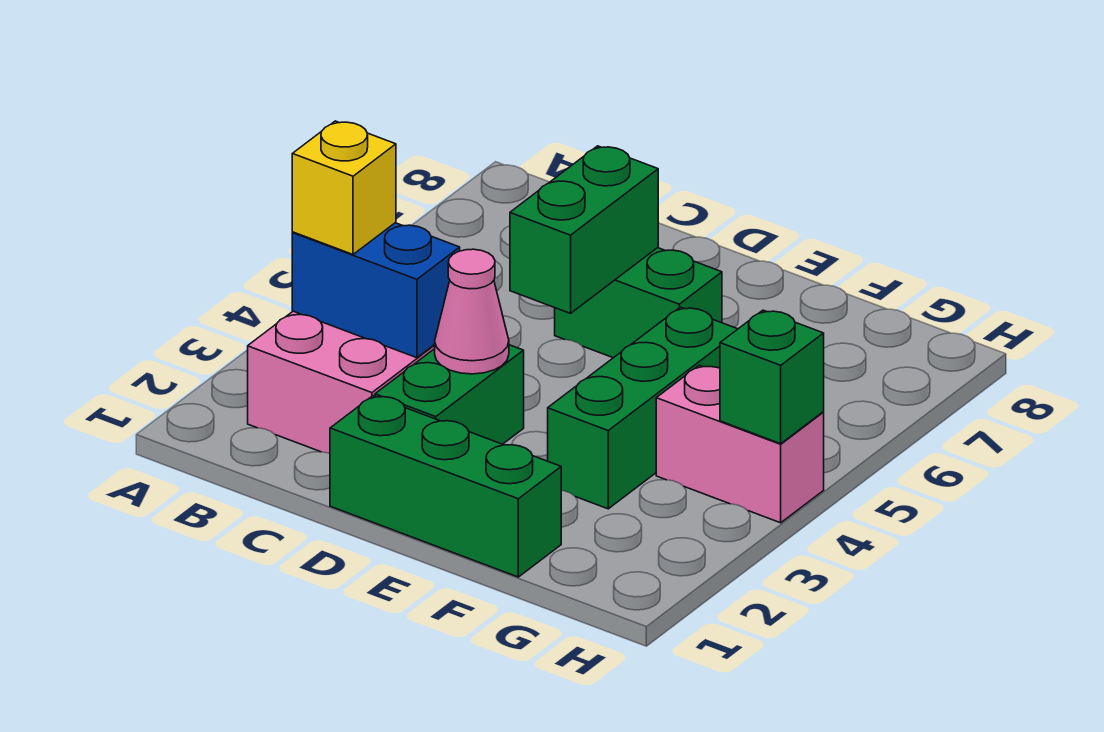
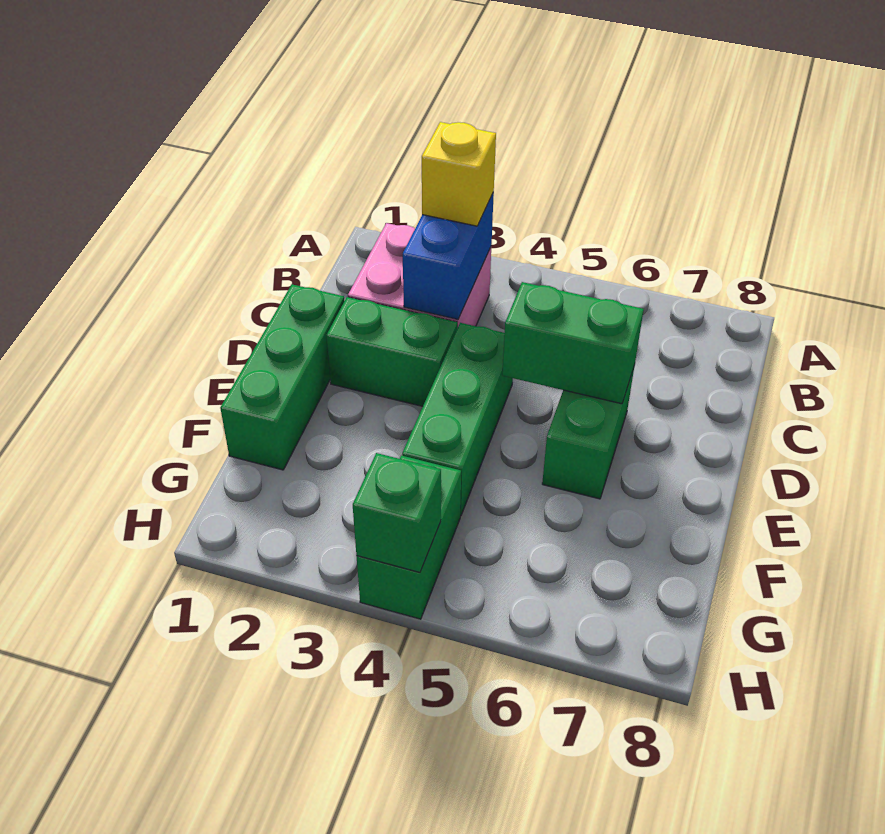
pink cone D3 level 2 -> none
green brick F3:F5 level 1 -> green brick D4:F4 level 1
pink brick G4:H4 level 1 -> green brick G4:H4 level 1

